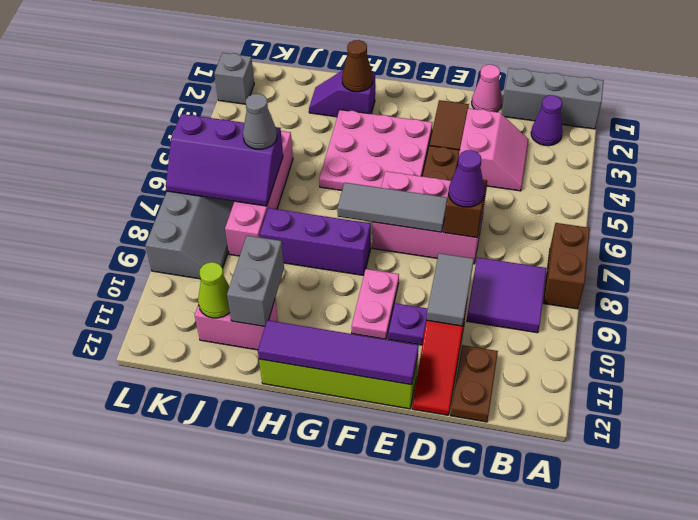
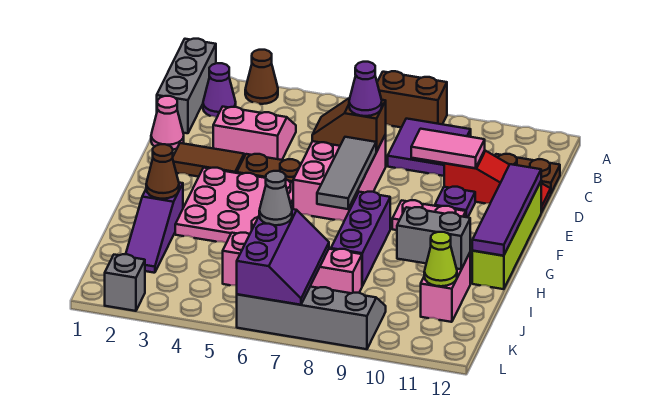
none -> brown cone A3 level 1
grey tile D9:D10 level 2 -> pink tile D9:D10 level 2
purple slope H2:I2 level 1 top H -> purple slope H2:J2 level 1 top H

